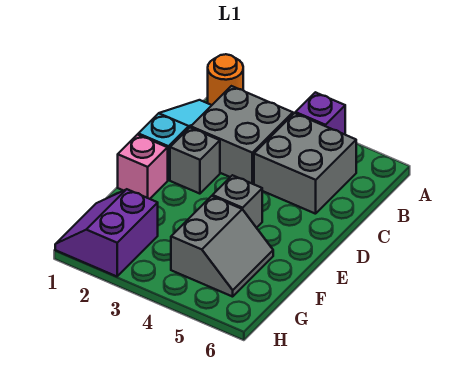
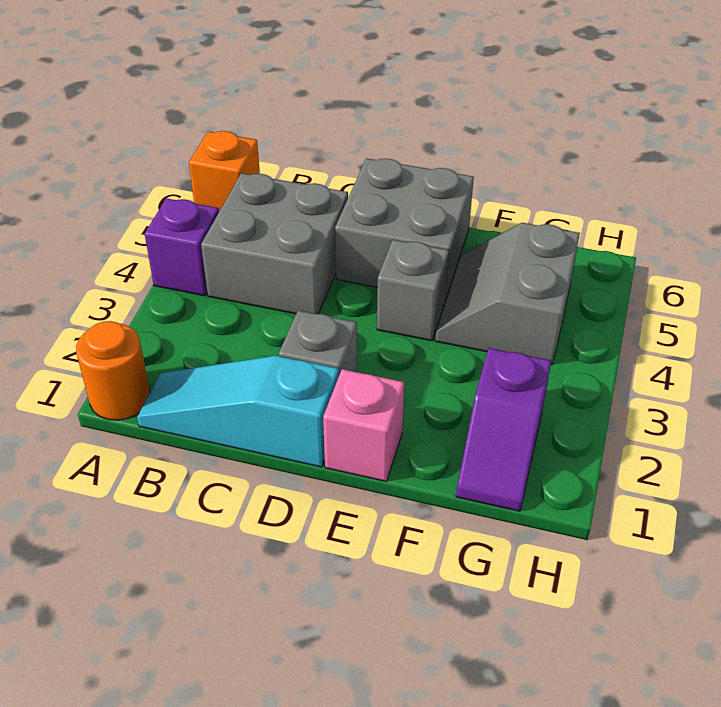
none -> orange brick A6 level 1
grey brick B2:C3 level 1 -> grey brick D5:E6 level 1
grey slope F4:G5 level 1 top 4 -> grey slope F4:G5 level 1 top G
purple slope G1:H2 level 1 top 2 -> purple slope G1:G2 level 1 top 2

